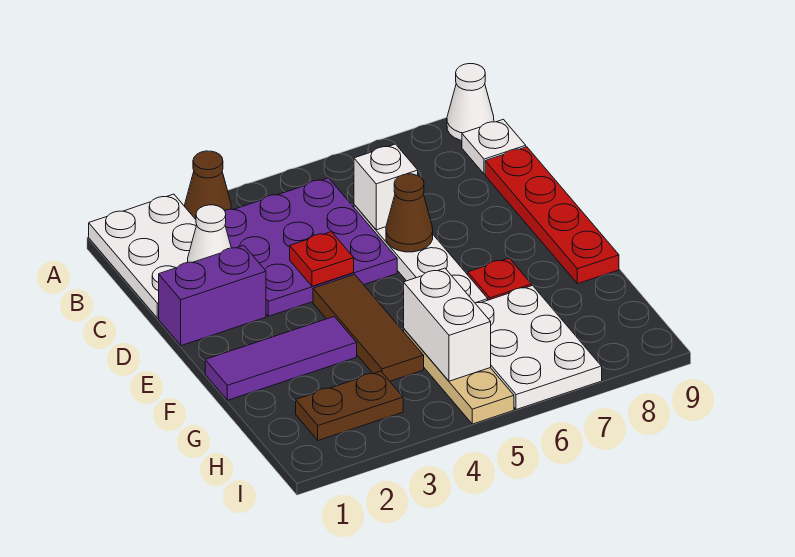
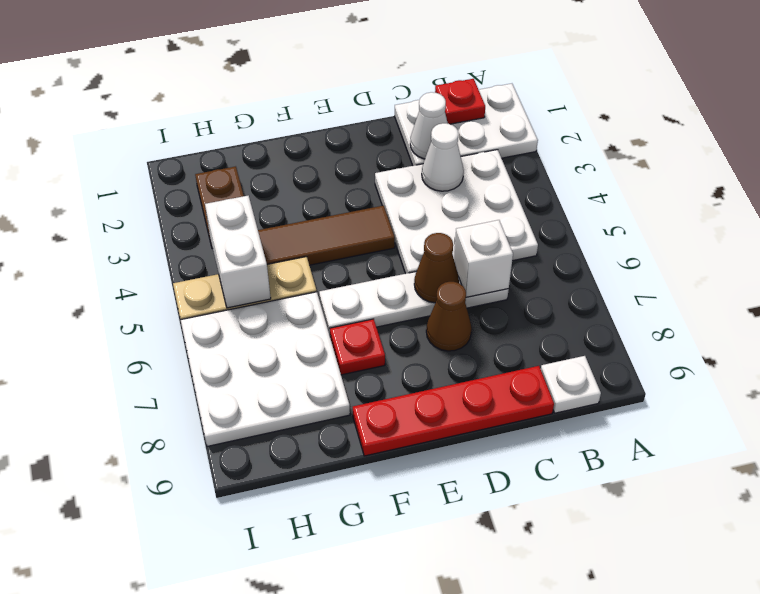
brown cone A3 level 1 -> brown cone D7 level 1
white cone A9 level 1 -> white cone C3 level 2
purple plate B3:D5 level 1 -> white plate B3:D5 level 1
purple brick D1:D2 level 1 -> none
red plate D4 level 2 -> red plate B1 level 2
purple tile F1:F3 level 1 -> none
white brick G5:H5 level 2 -> white brick H4:H5 level 2
white plate G6:I7 level 1 -> white plate G6:I8 level 1

